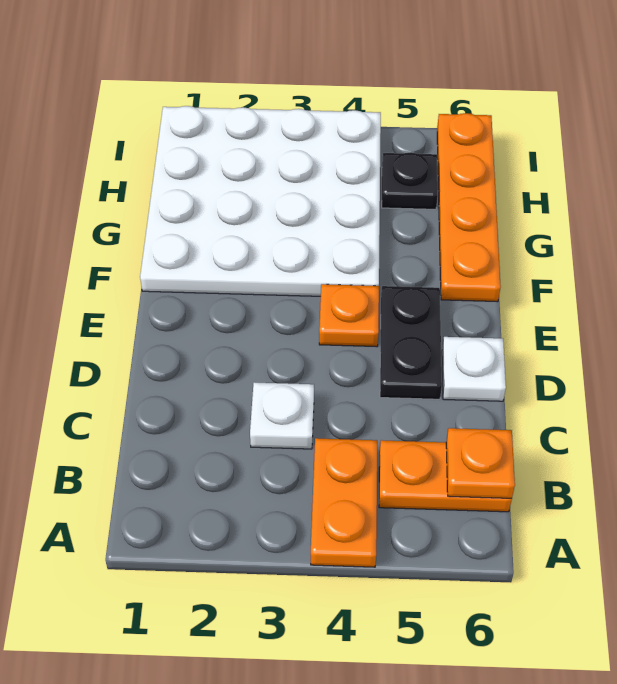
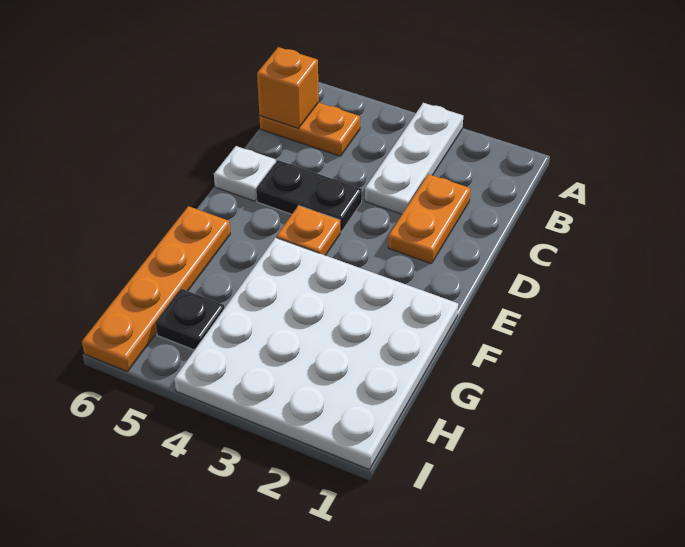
orange plate A4:B4 level 1 -> orange plate C2:D2 level 1
orange plate B6 level 2 -> orange brick B6 level 2
white plate C3 level 1 -> white plate A3:C3 level 1
black plate D5:E5 level 1 -> black plate D4:D5 level 1

